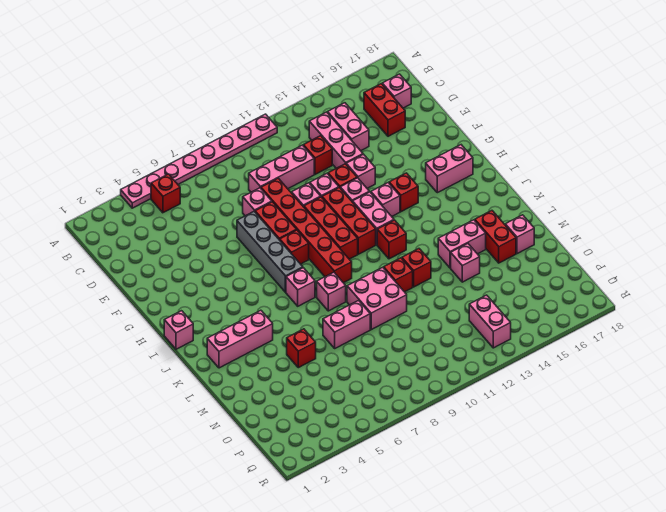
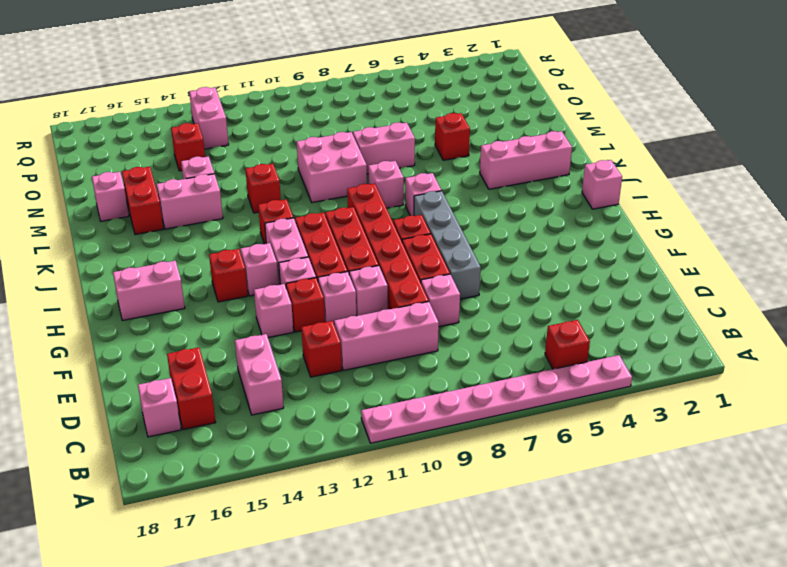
pink brick C13:E13 level 1 -> none
red brick L11 level 1 -> red brick O14 level 1

